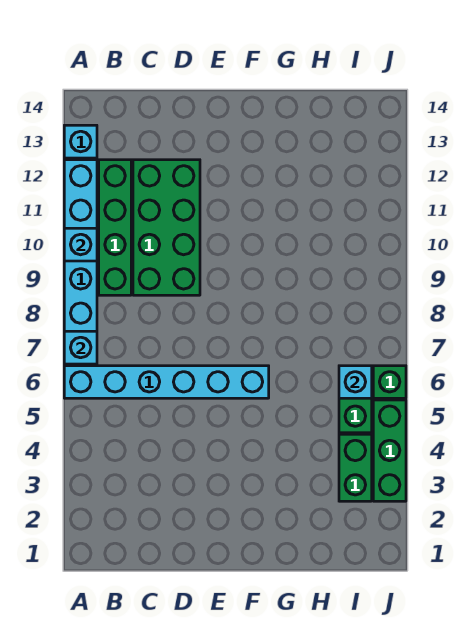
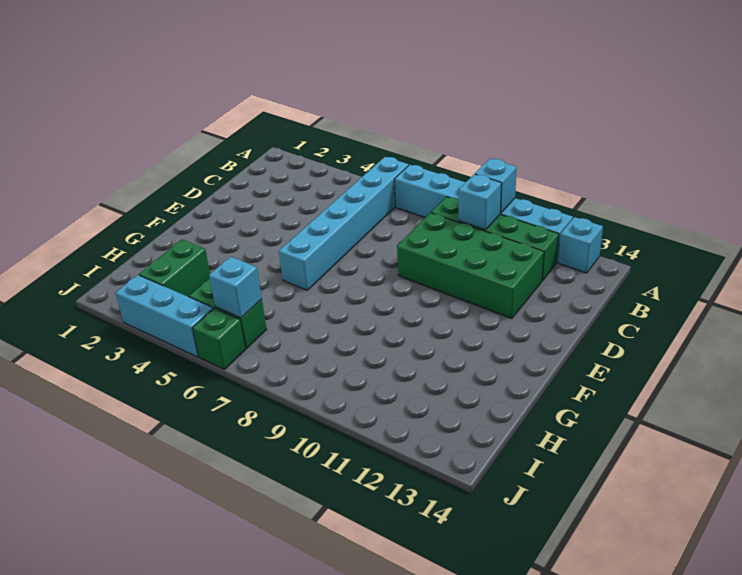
cyan brick A7 level 2 -> cyan brick B10 level 2
green brick I3:I4 level 1 -> green brick H3:I3 level 1
green brick J3:J5 level 1 -> cyan brick J3:J5 level 1

